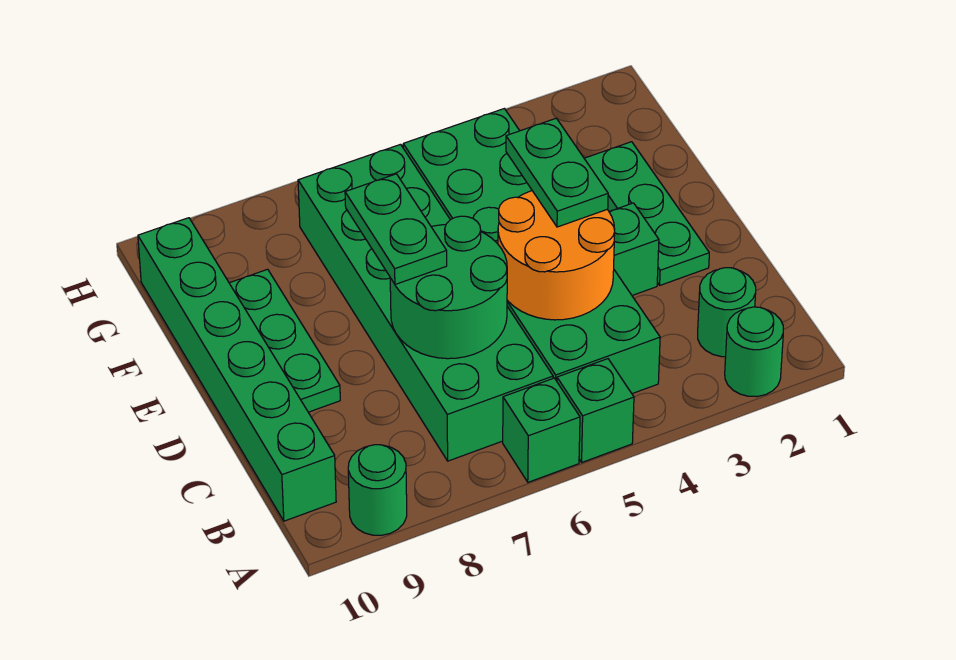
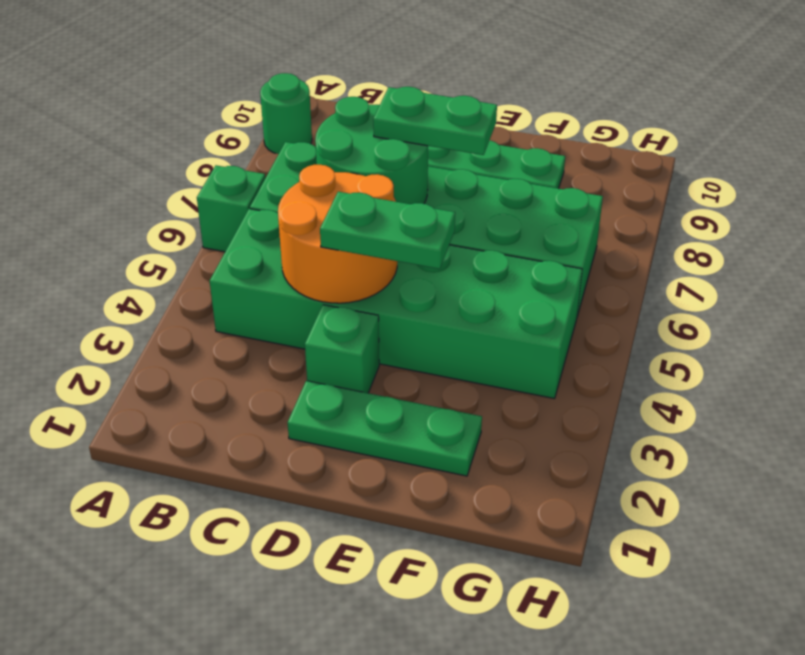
green round brick A2 level 1 -> none
green brick A5 level 1 -> none
green round brick B2 level 1 -> none
green brick B10:G10 level 1 -> none

